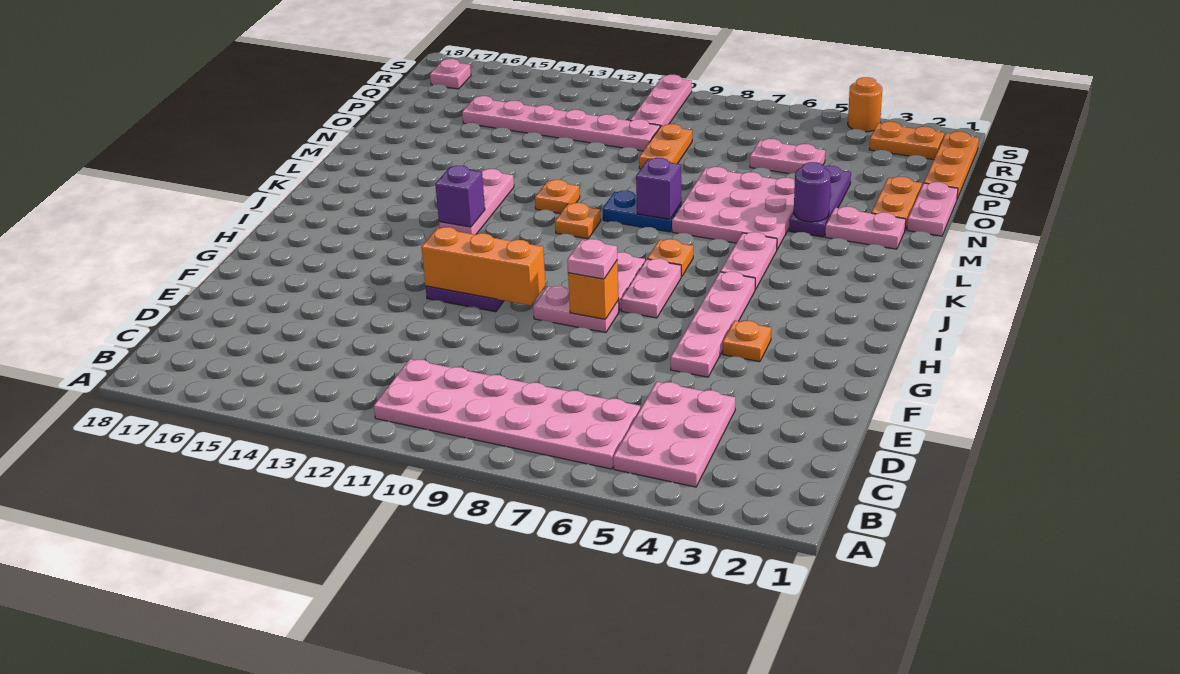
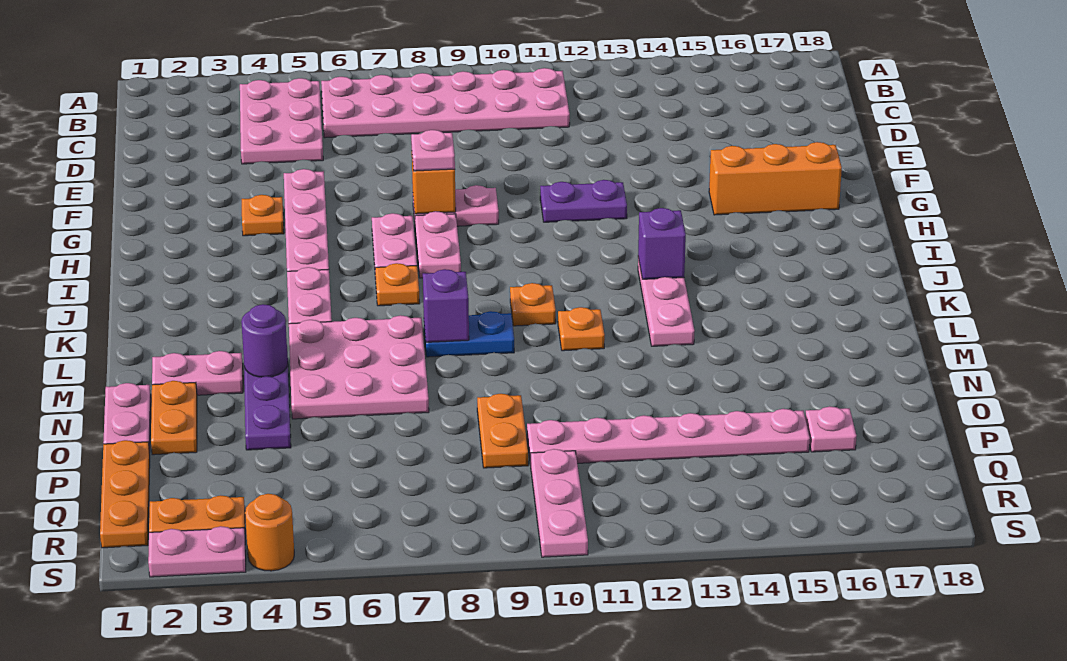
orange brick G10:G12 level 2 -> orange brick G15:G17 level 1
pink plate P5:P6 level 1 -> pink plate S2:S3 level 1
pink plate R17 level 1 -> pink plate P16 level 1

